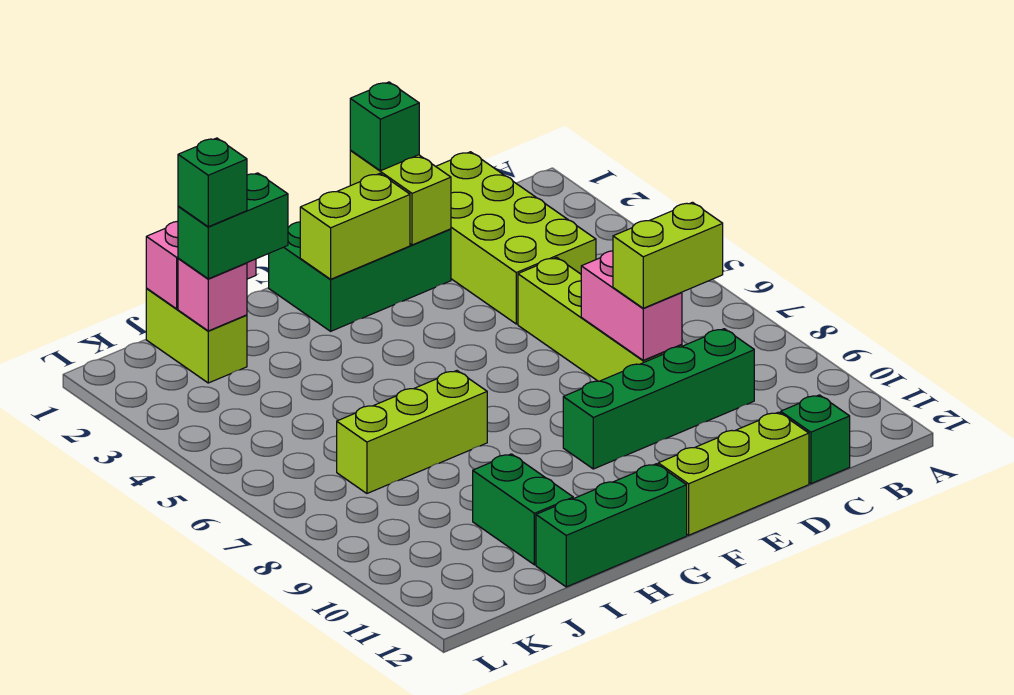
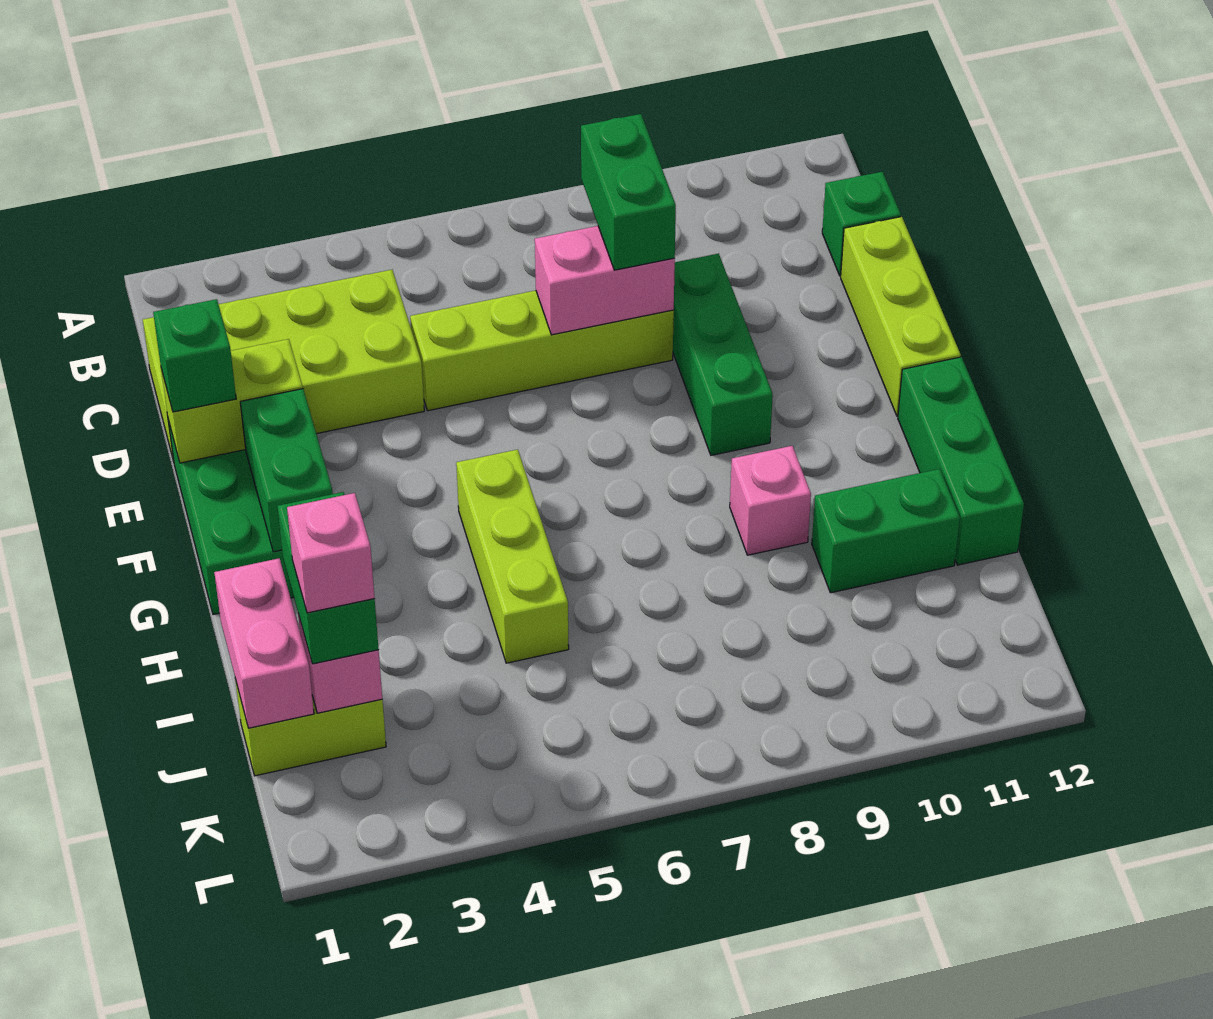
lime brick C8:D8 level 3 -> green brick C8:D8 level 3
green brick C9:F9 level 1 -> green brick D9:F9 level 1
lime brick F2:G2 level 2 -> green brick F2:G2 level 2
lime brick H7:J7 level 1 -> lime brick G5:I5 level 1
none -> pink brick H9 level 1
green brick J2 level 4 -> pink brick J2 level 4

